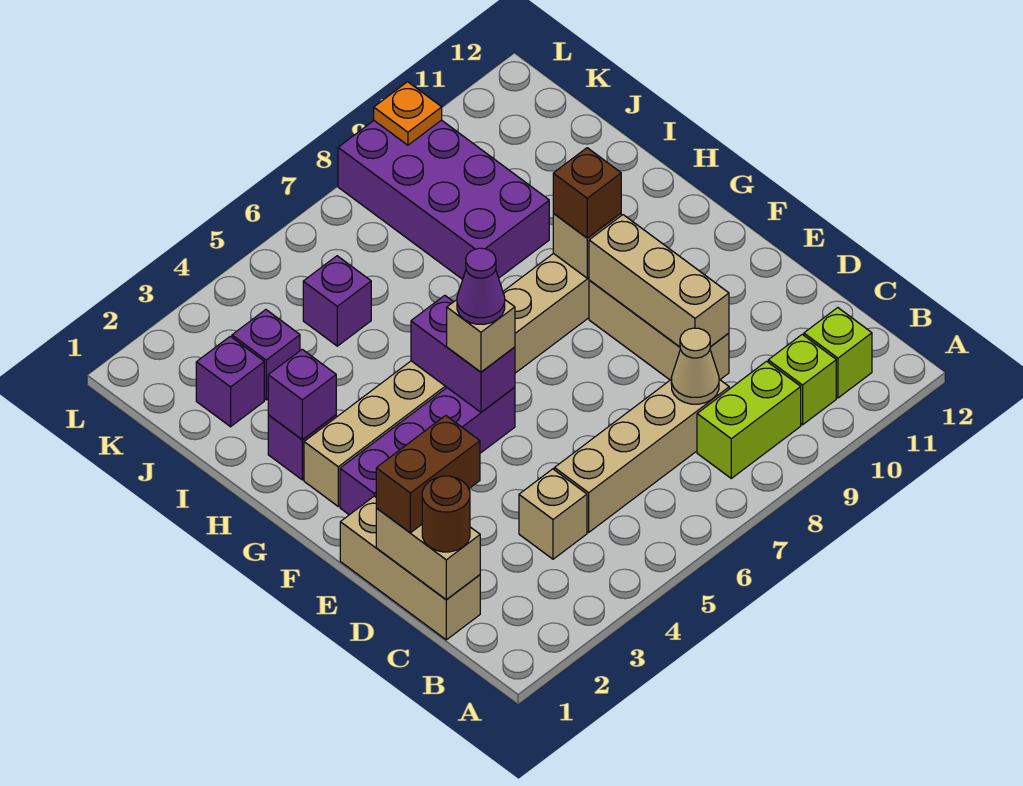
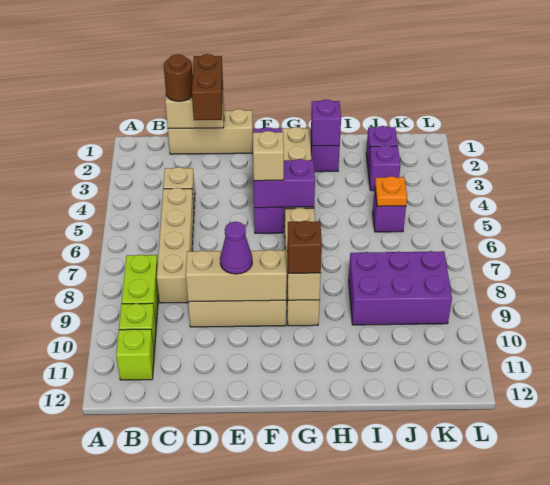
tan cone C8 level 2 -> none
purple cone F5 level 4 -> purple cone E9 level 3
purple brick I8:L9 level 1 -> purple brick I8:K9 level 1
orange plate L9 level 2 -> orange plate J5 level 2

